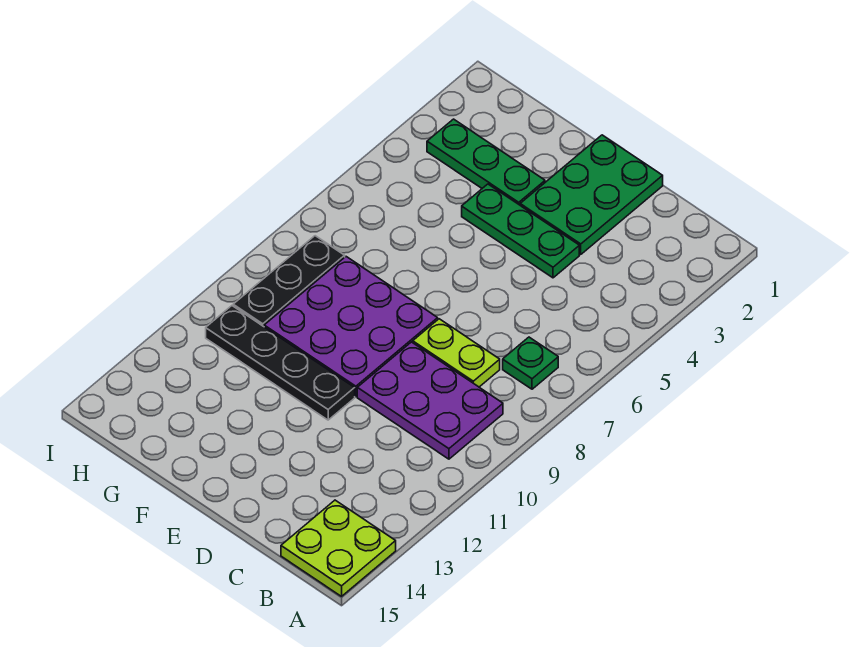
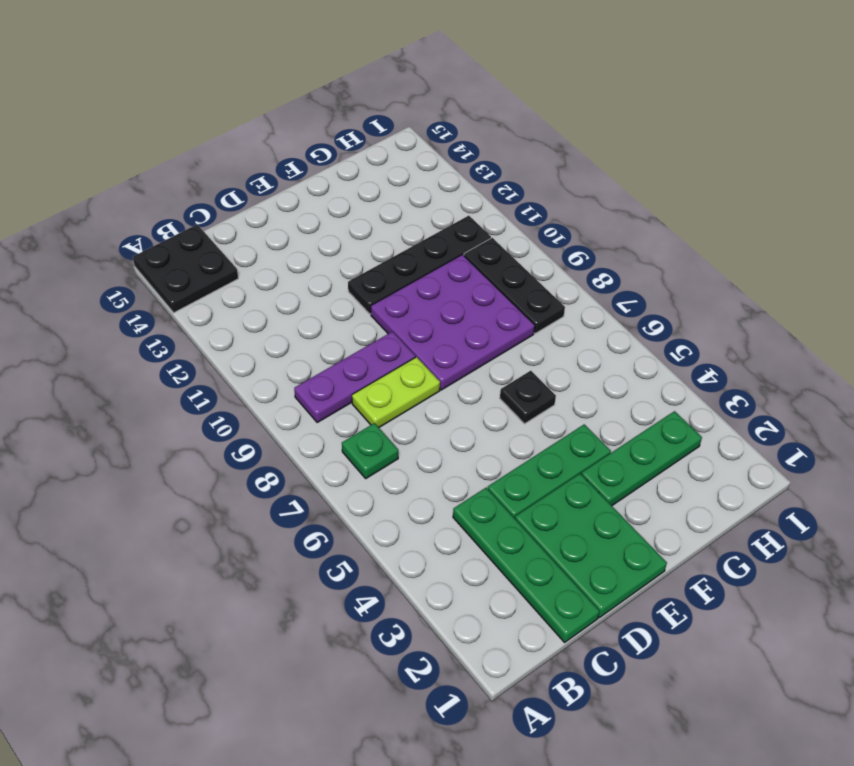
lime plate A14:B15 level 1 -> black plate A14:B15 level 1
purple plate B9:D10 level 1 -> purple plate B9:D9 level 1
none -> green plate C1:C4 level 1
none -> black plate F6 level 1

